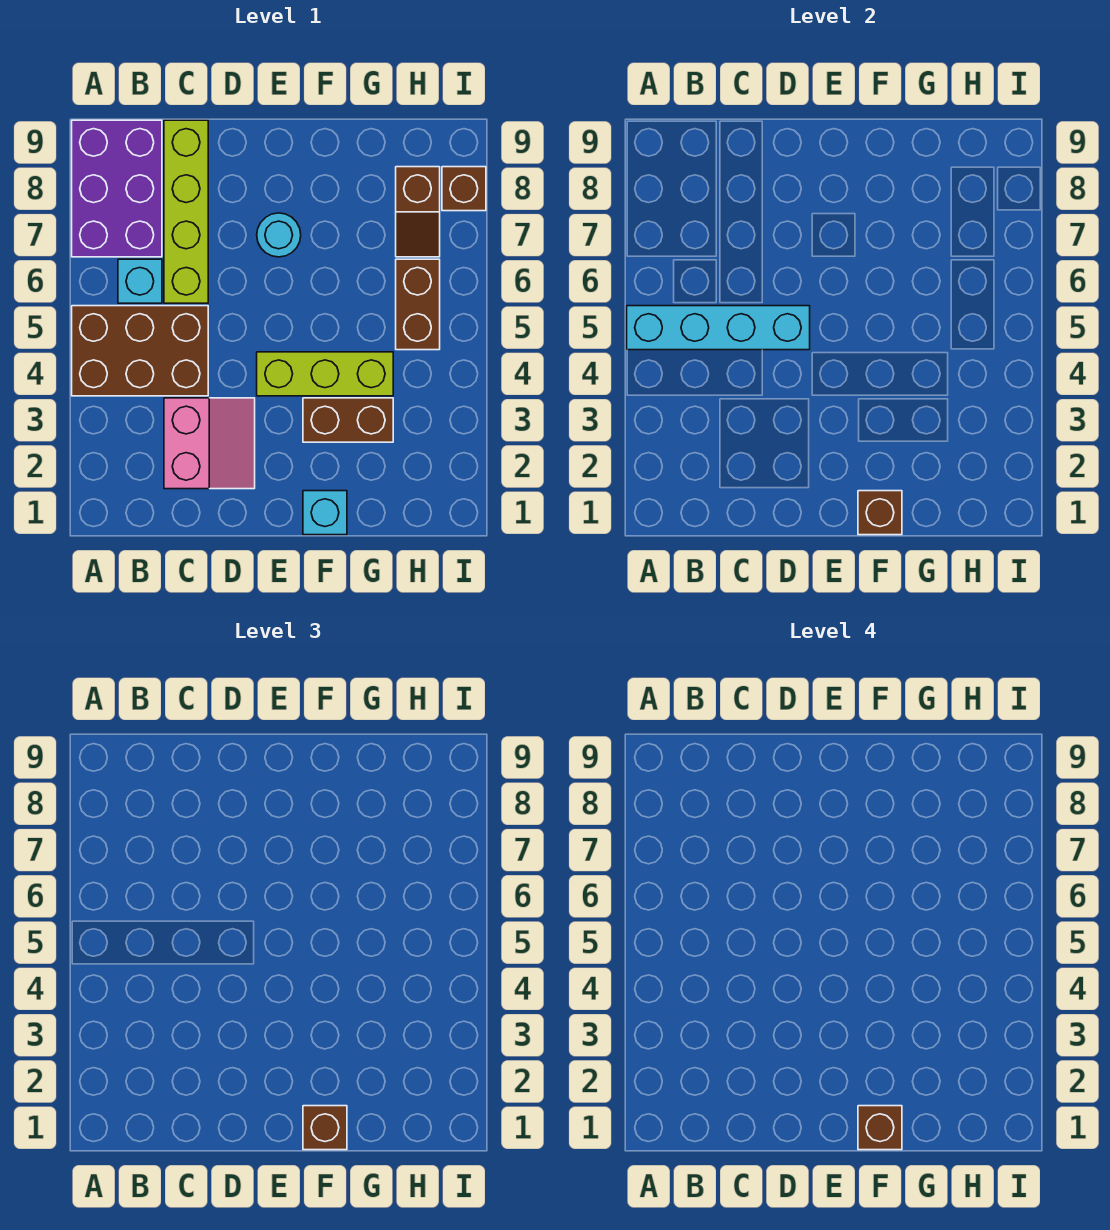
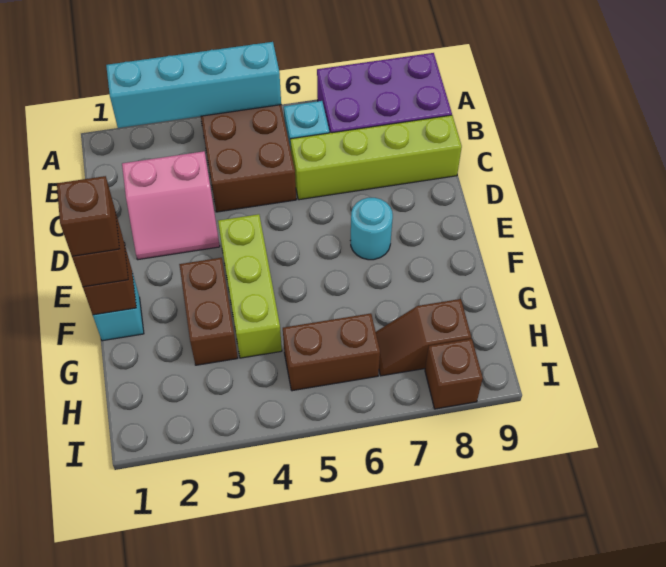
cyan brick A5:D5 level 2 -> cyan brick A2:A5 level 2

